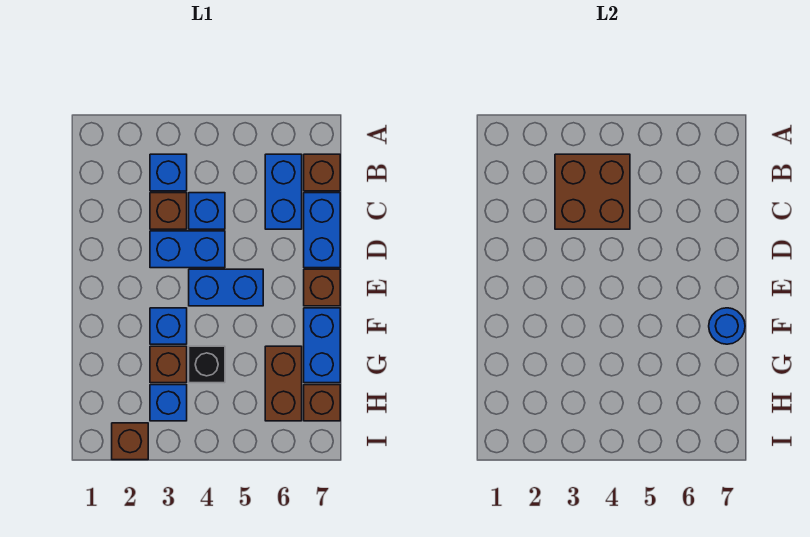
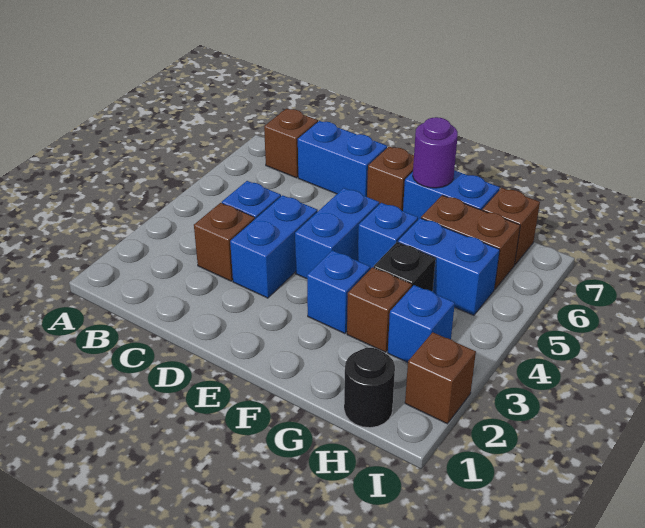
blue brick B3 level 1 -> blue brick F5 level 1
brown brick B3:C4 level 2 -> none
blue brick B6:C6 level 1 -> blue brick G5:H5 level 1
blue round brick F7 level 2 -> purple round brick F7 level 2
none -> black round brick H1 level 1

